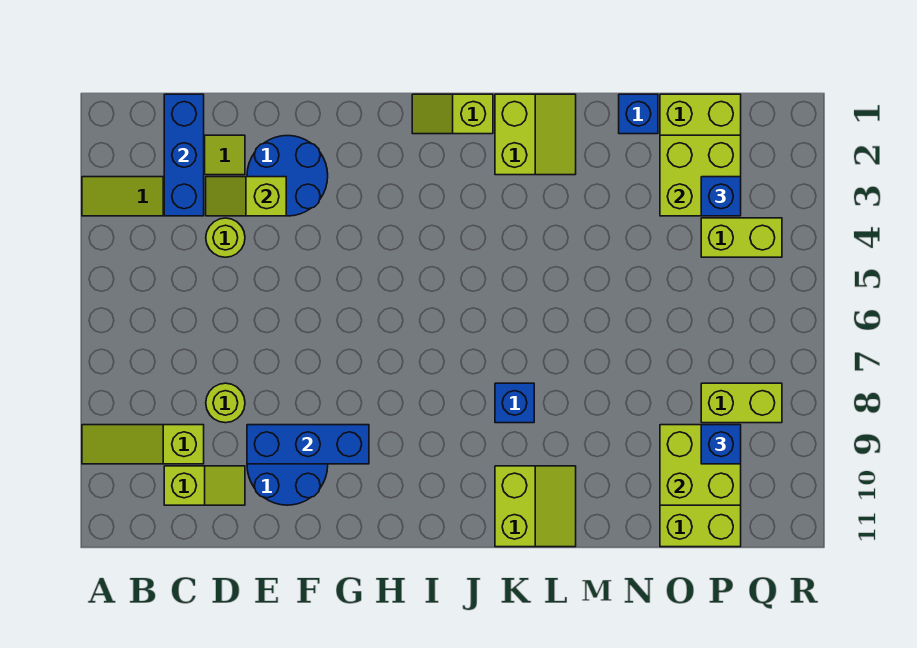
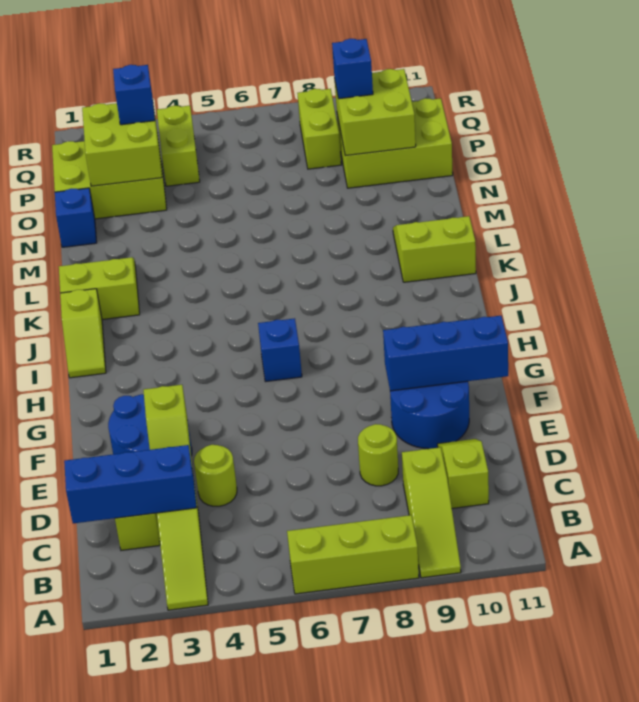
none -> lime brick A6:A8 level 1
blue brick E9:G9 level 2 -> blue brick F9:F11 level 2
blue brick K8 level 1 -> blue brick H6 level 1

